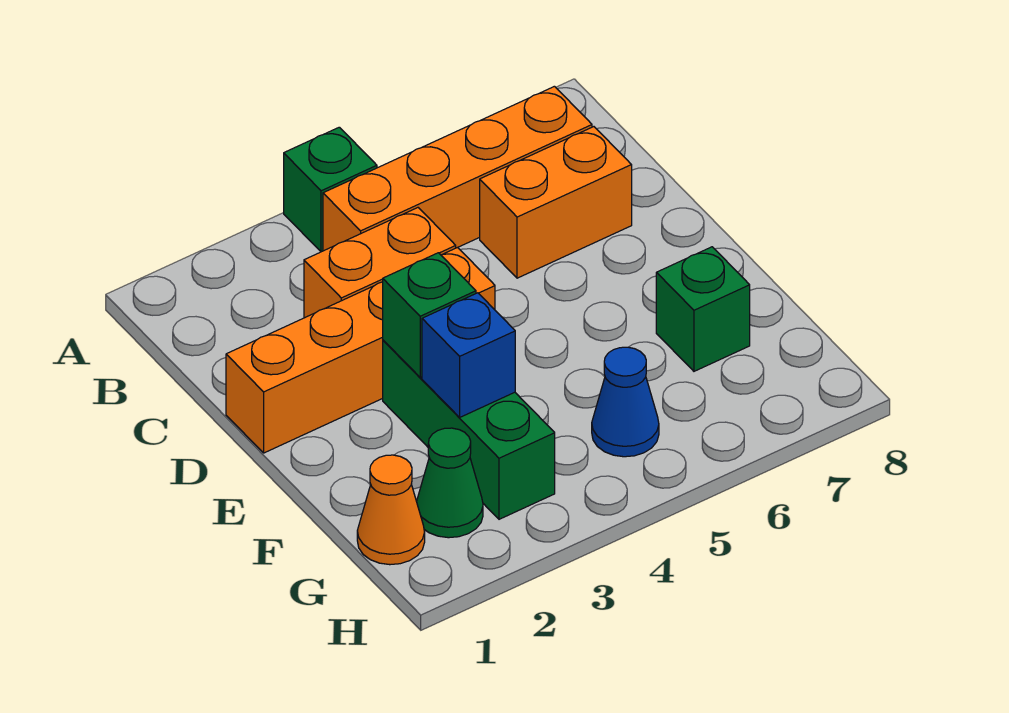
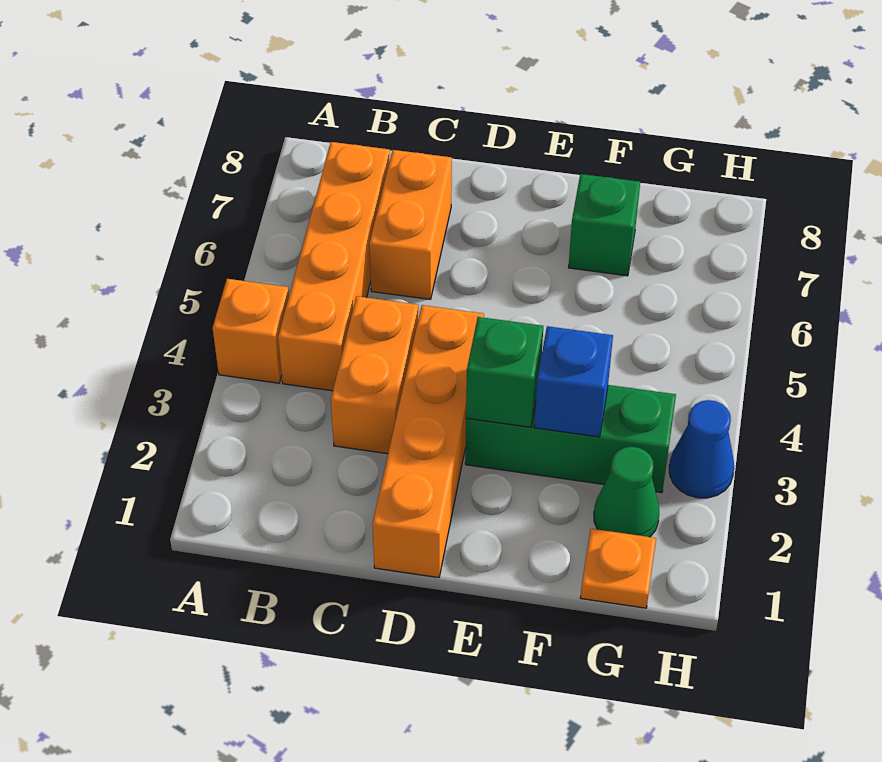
green brick A4 level 1 -> orange brick A4 level 1
orange cone G1 level 1 -> orange plate G1 level 1
blue cone G5 level 1 -> blue cone H3 level 1

